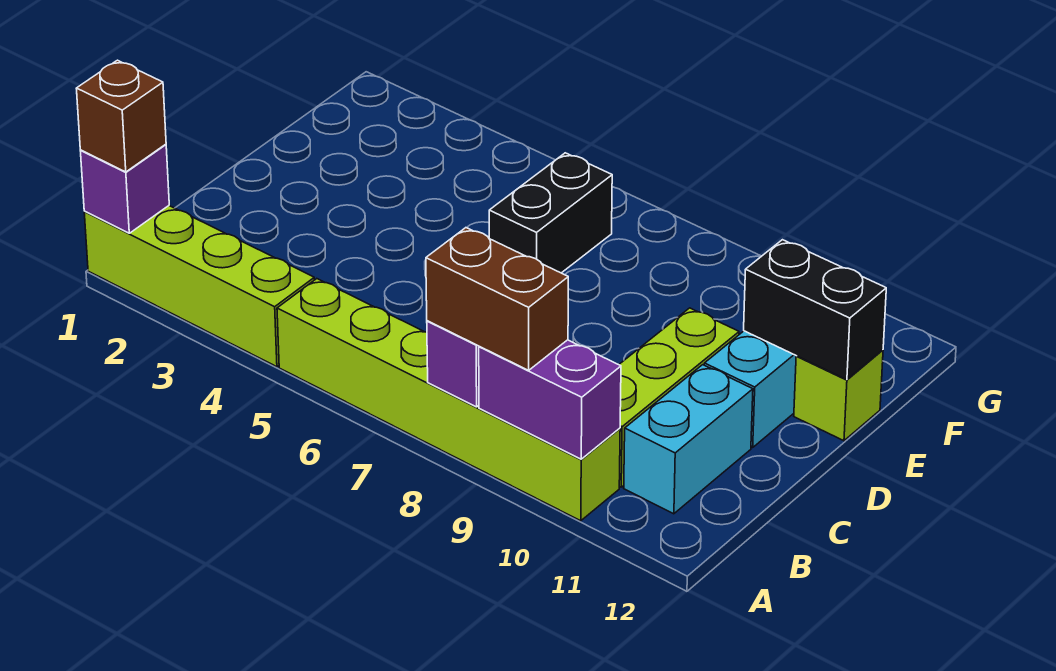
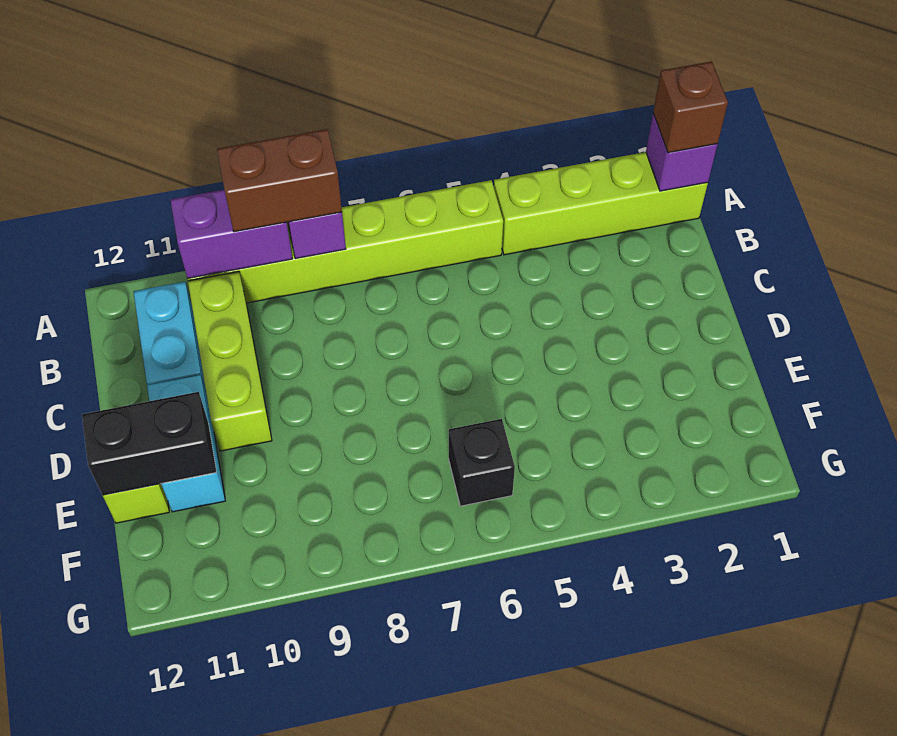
black brick E6:F6 level 1 -> black brick F6 level 1

